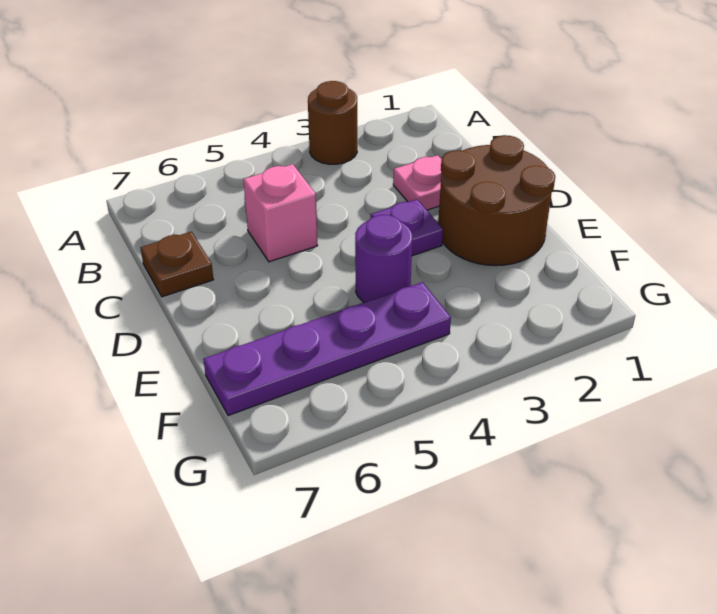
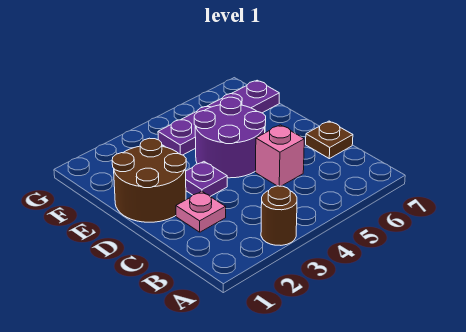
purple round brick E4 level 1 -> purple round brick D4:E5 level 1

